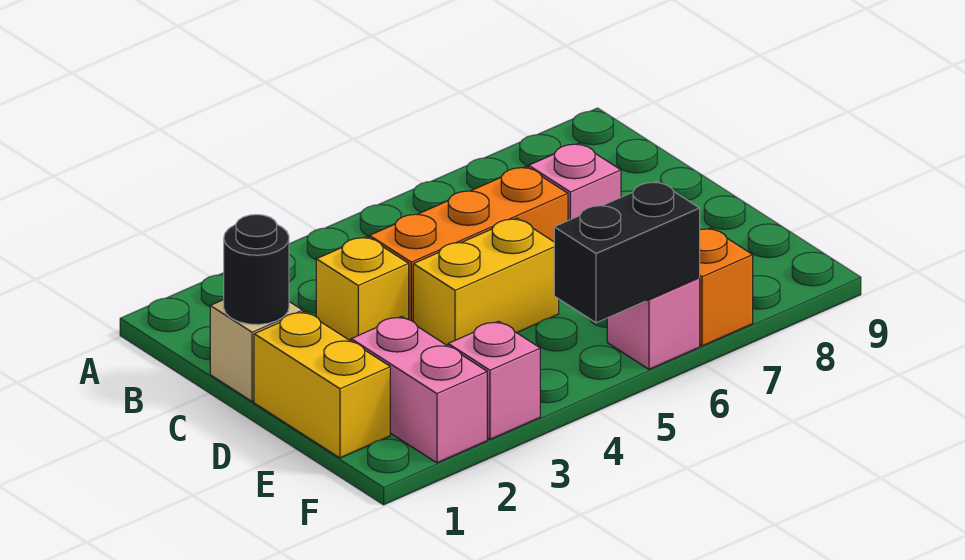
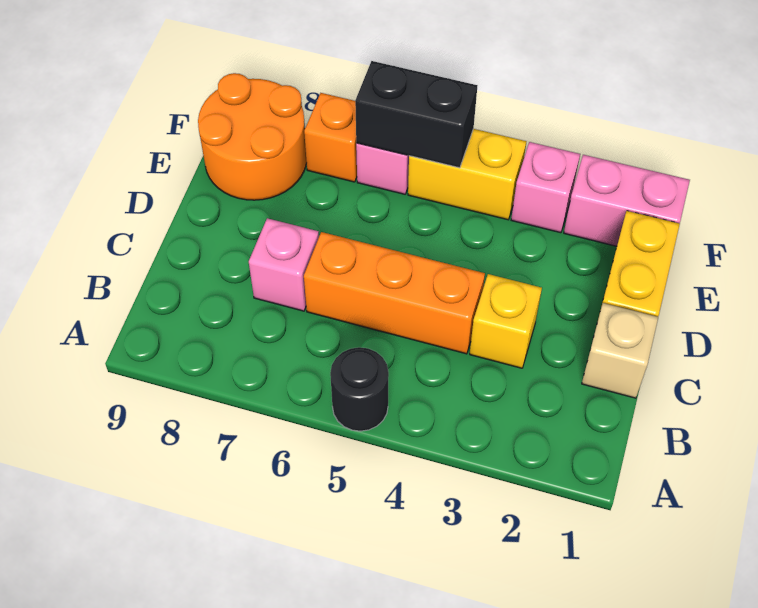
black round brick C1 level 2 -> black round brick A5 level 1
yellow brick D4:D5 level 1 -> yellow brick F4:F5 level 1
pink brick E2:F2 level 1 -> pink brick F1:F2 level 1
none -> orange round brick E8:F9 level 1

